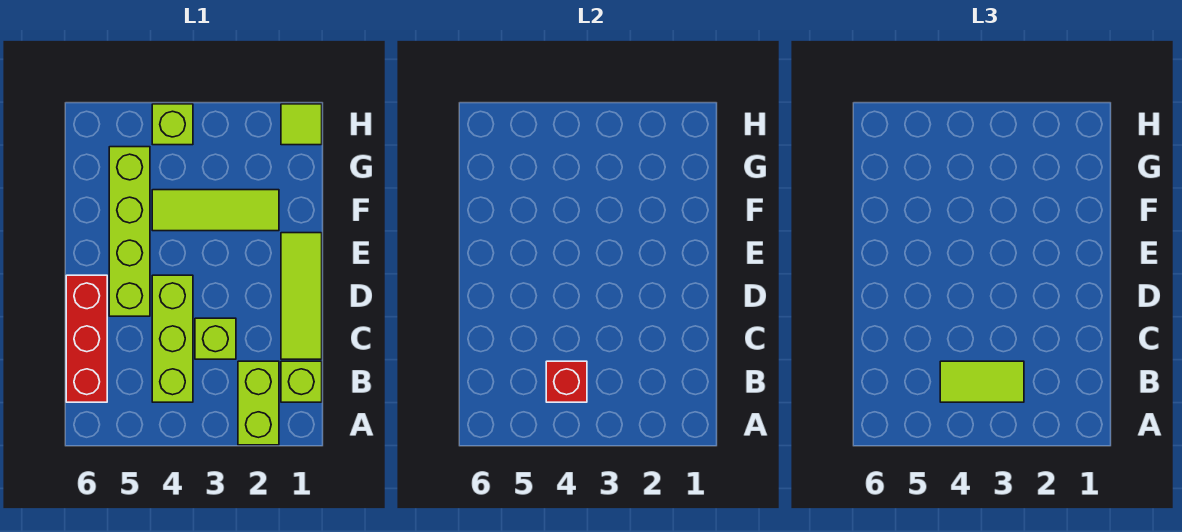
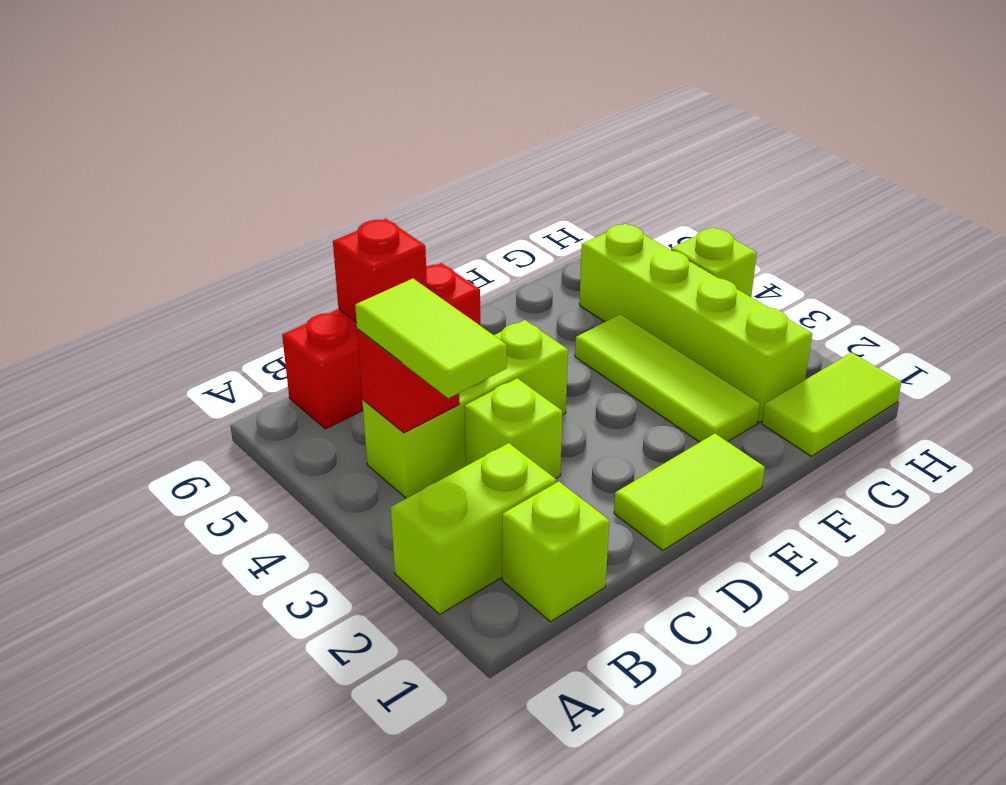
lime tile C1:E1 level 1 -> lime tile D1:E1 level 1
none -> red brick C6 level 2
lime brick D5:G5 level 1 -> lime brick G2:G5 level 1
lime tile H1 level 1 -> lime tile G1:H1 level 1

